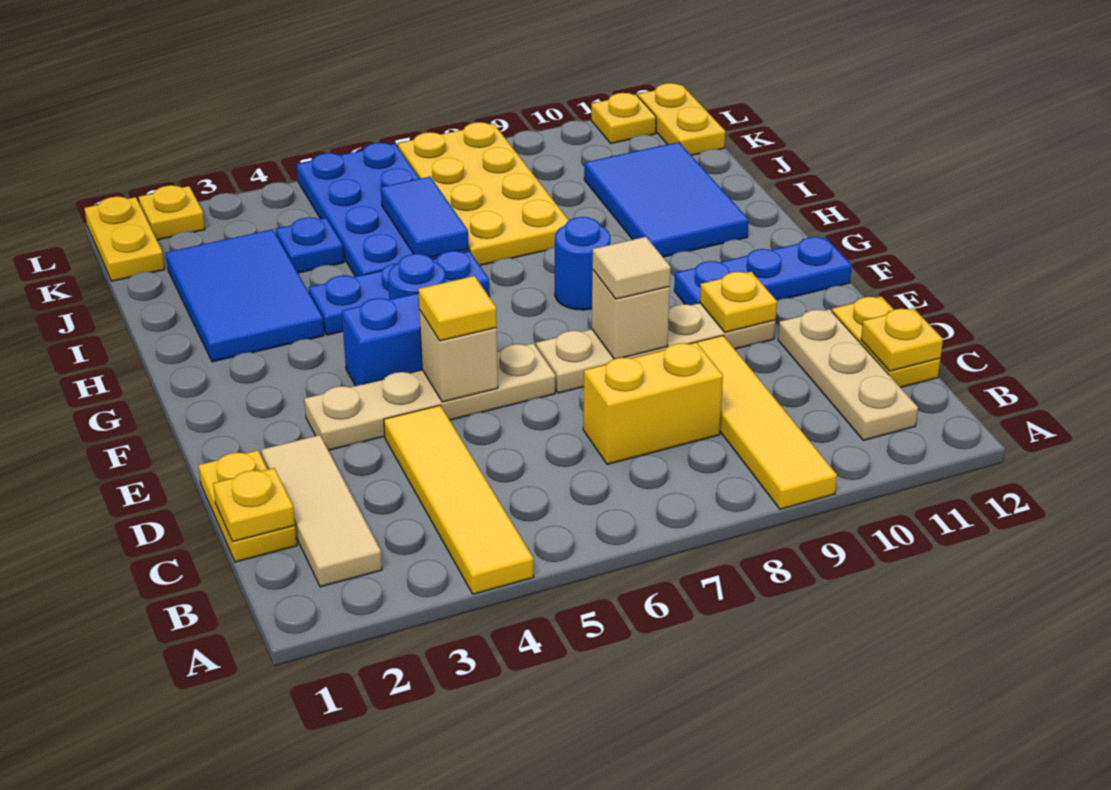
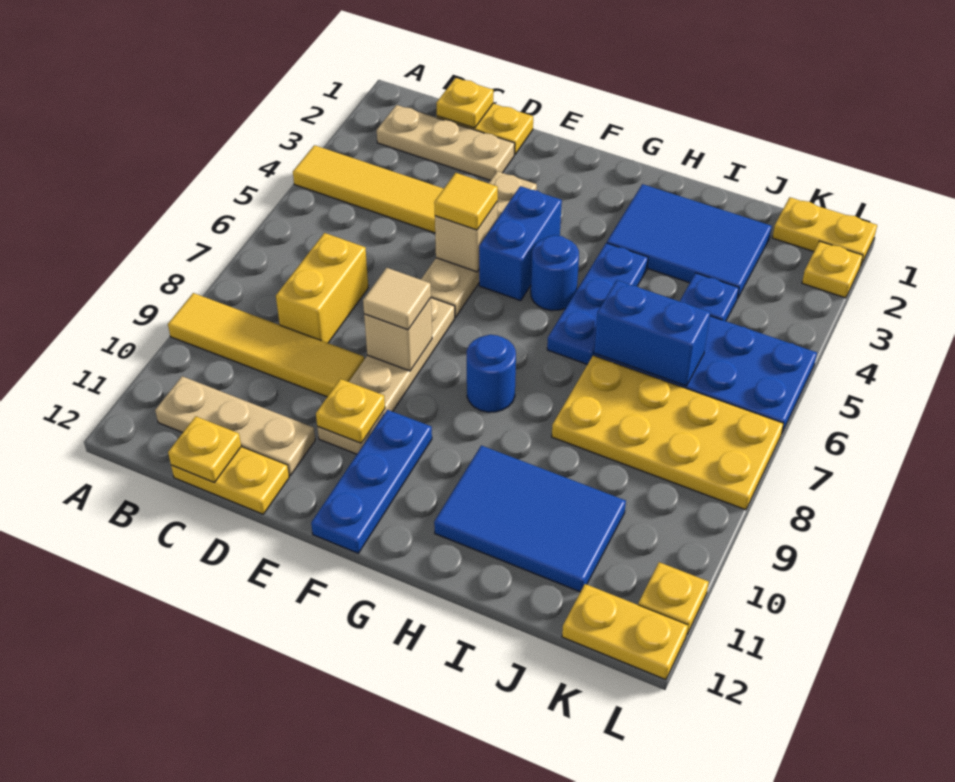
tan tile B2:D2 level 1 -> tan plate B2:D2 level 1
blue tile I6:J6 level 2 -> blue brick I6:J6 level 2

